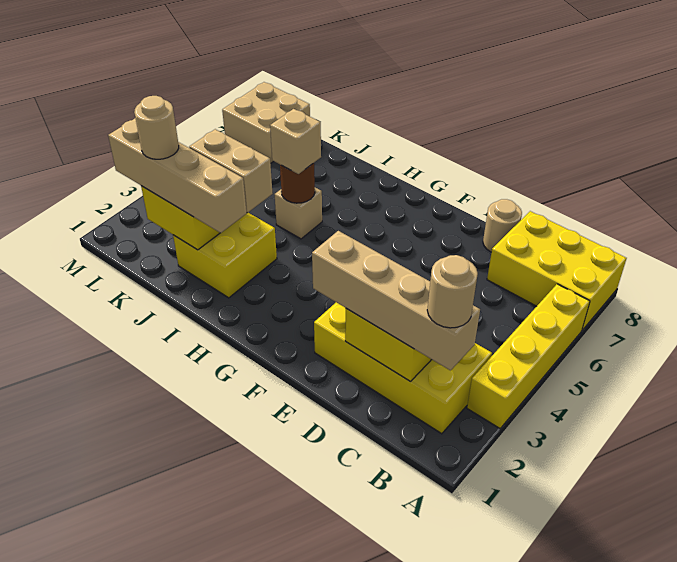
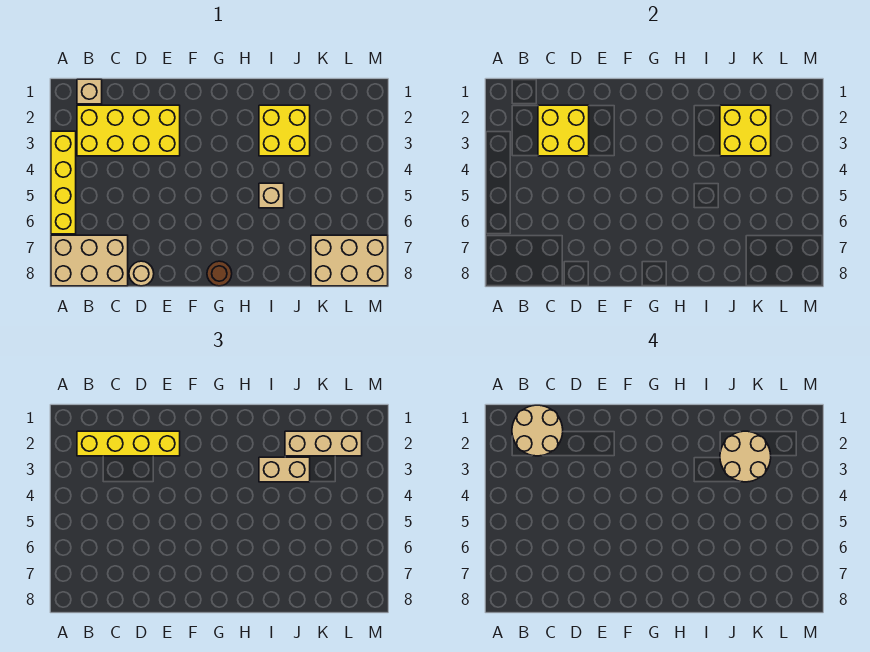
yellow brick A7:C8 level 1 -> tan brick A7:C8 level 1
tan brick B2:E2 level 3 -> yellow brick B2:E2 level 3
tan round brick B2 level 4 -> tan round brick B1:C2 level 4
tan brick I2:L2 level 3 -> tan brick J2:L2 level 3
brown round brick I5 level 2 -> brown round brick G8 level 1
tan brick I5 level 3 -> tan brick B1 level 1
tan round brick K2 level 4 -> tan round brick J2:K3 level 4
tan brick L7:M8 level 1 -> tan brick K7:M8 level 1

